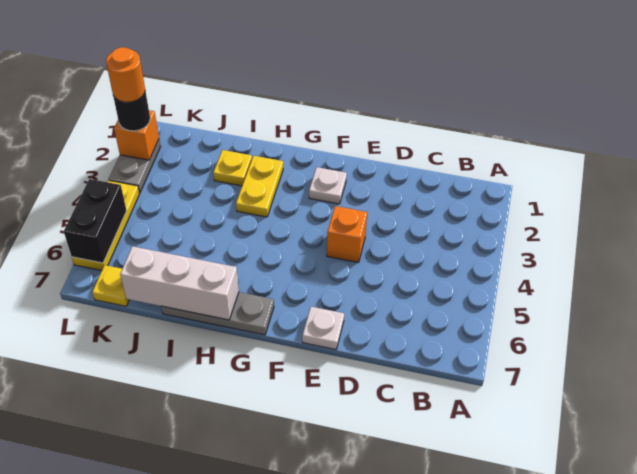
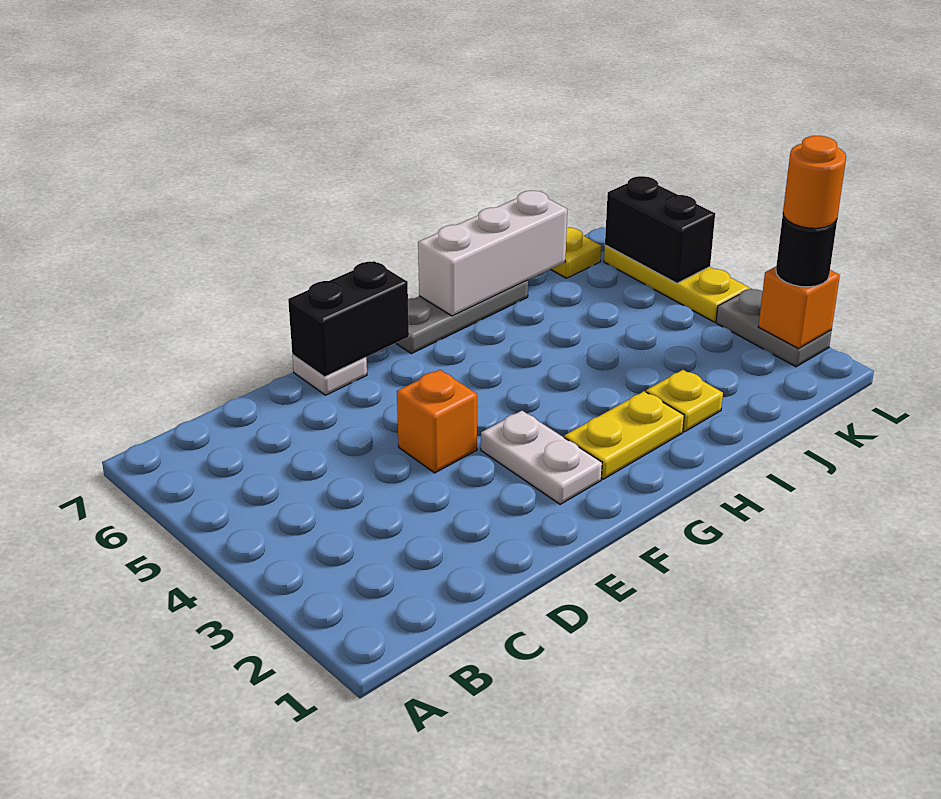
none -> black brick E7:F7 level 2
white plate F2 level 1 -> white plate F2:F3 level 1
yellow plate H2:H3 level 1 -> yellow plate G2:H2 level 1

